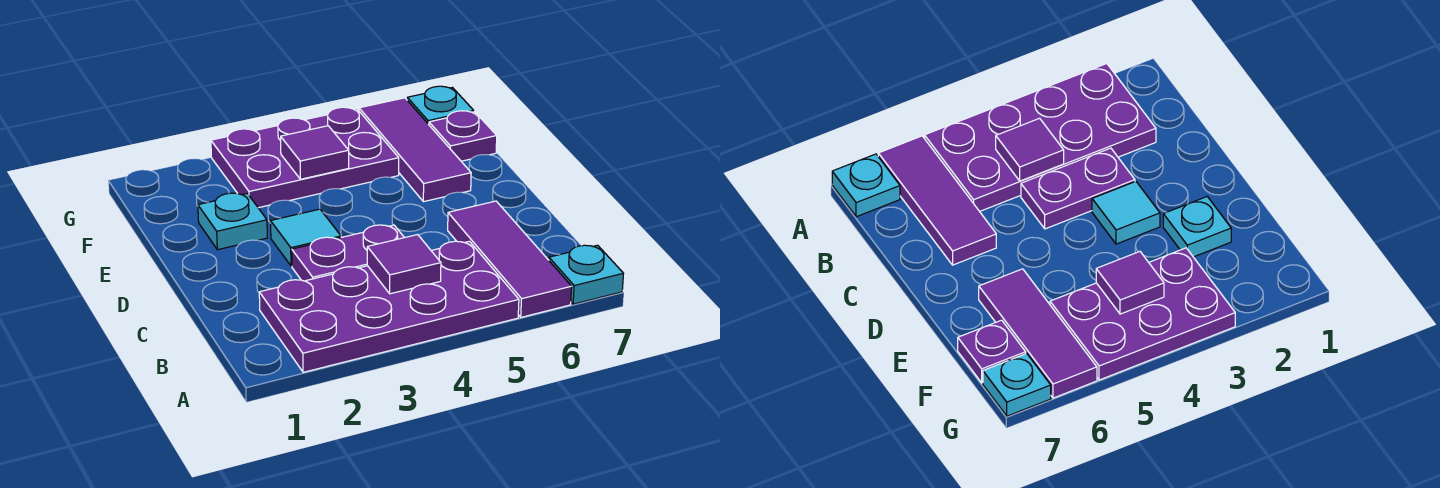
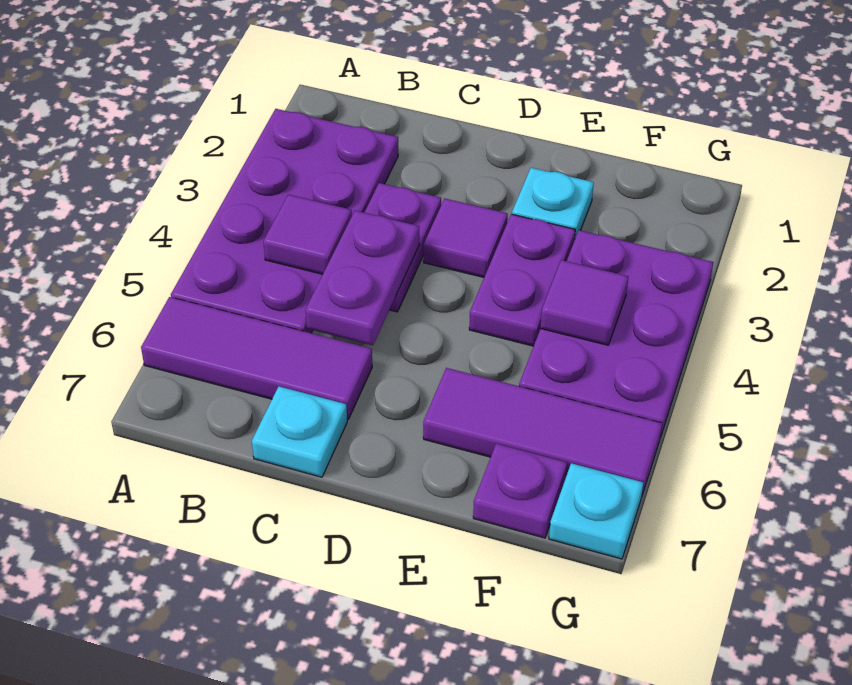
cyan plate A7 level 1 -> cyan plate C7 level 1
none -> purple plate C4:C5 level 2
cyan tile D3 level 1 -> purple tile D3 level 1
none -> purple plate E3:E4 level 1

